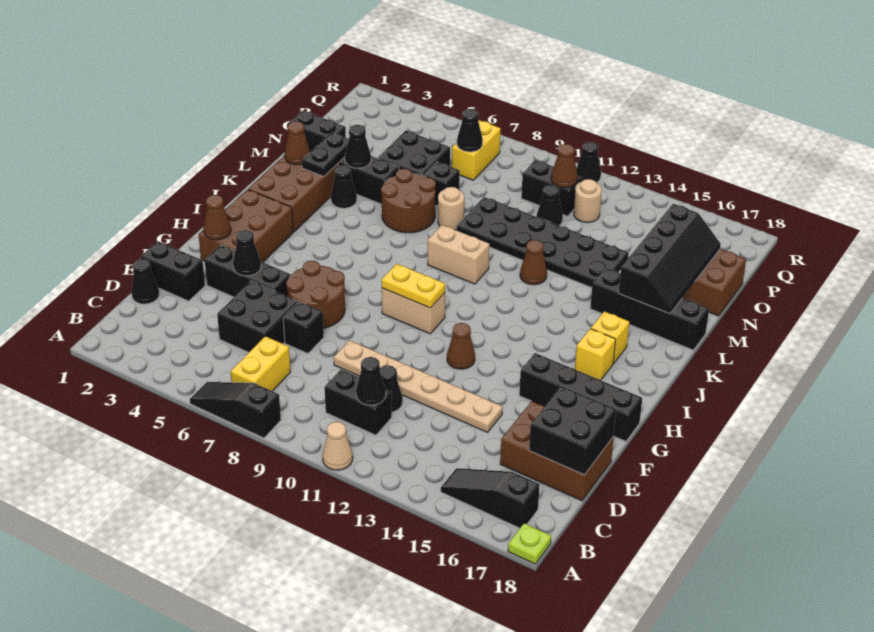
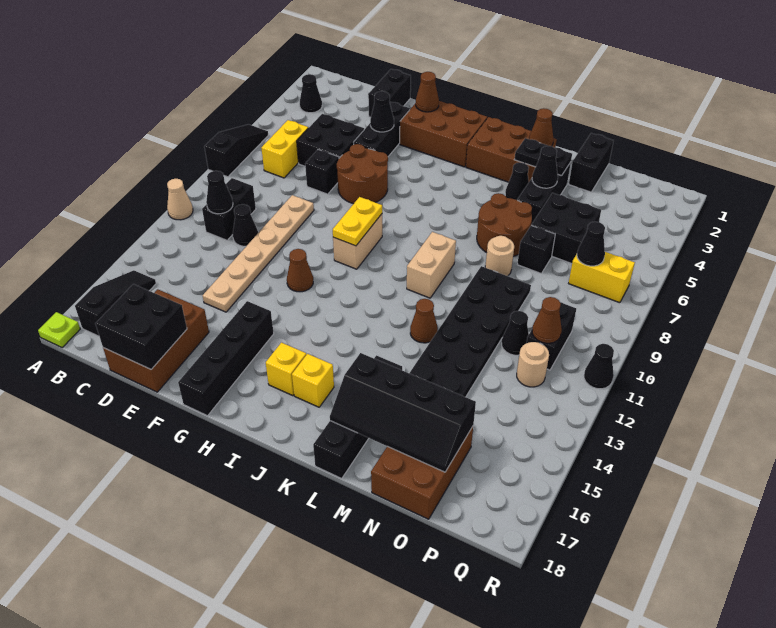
yellow brick B7:C7 level 1 -> yellow brick C6:C7 level 1
black cone D1 level 1 -> black cone B3 level 1

